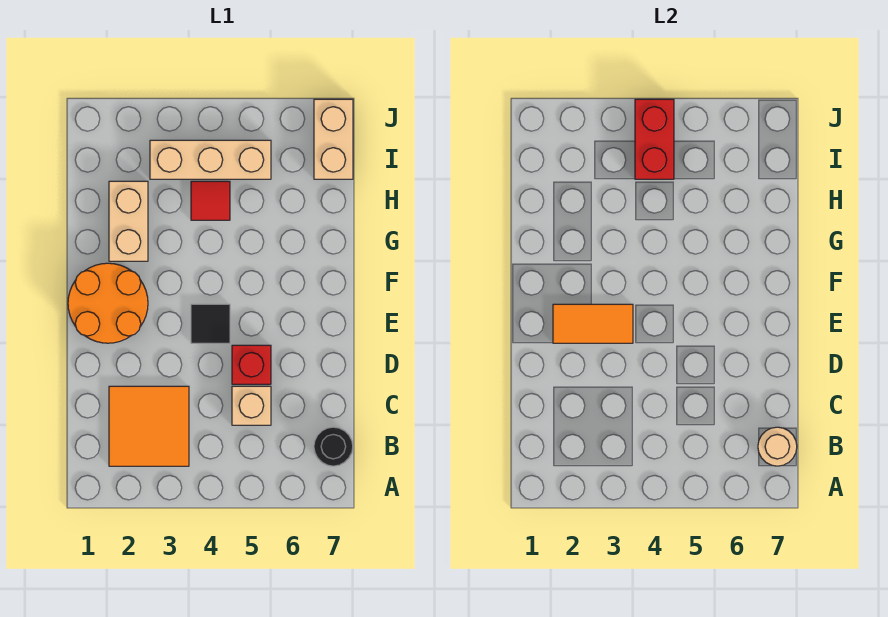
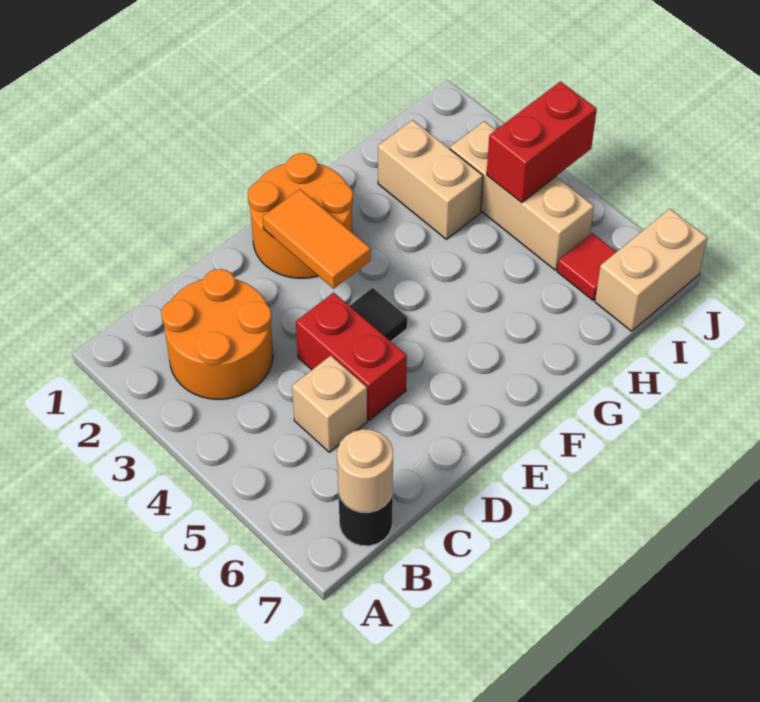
orange tile B2:C3 level 1 -> orange round brick B2:C3 level 1
red brick D5 level 1 -> red brick D4:D5 level 1
tan brick G2:H2 level 1 -> tan brick H2:H3 level 1
red tile H4 level 1 -> red tile I6 level 1

